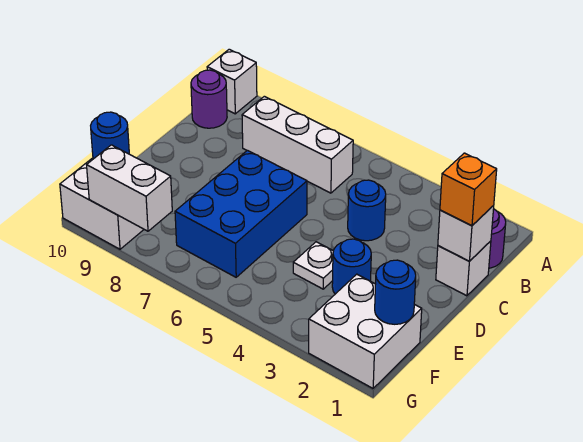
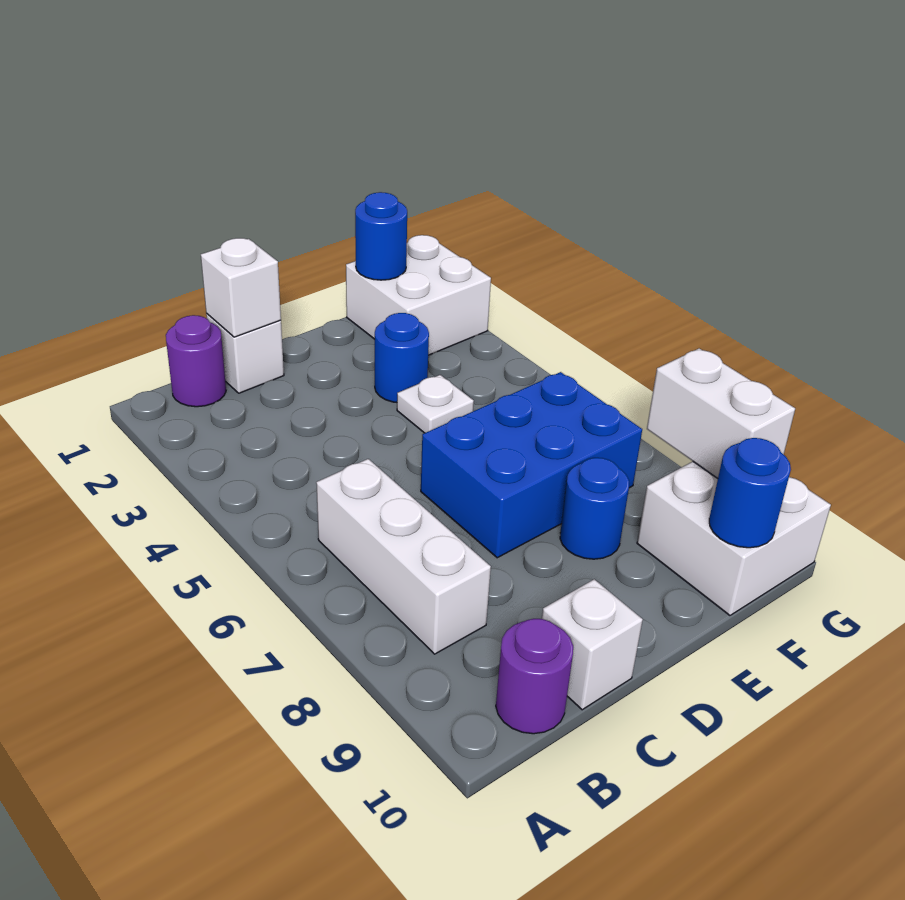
white brick A10 level 1 -> white brick C10 level 1
orange brick C1 level 3 -> none
blue round brick C4 level 1 -> blue round brick E8 level 1

